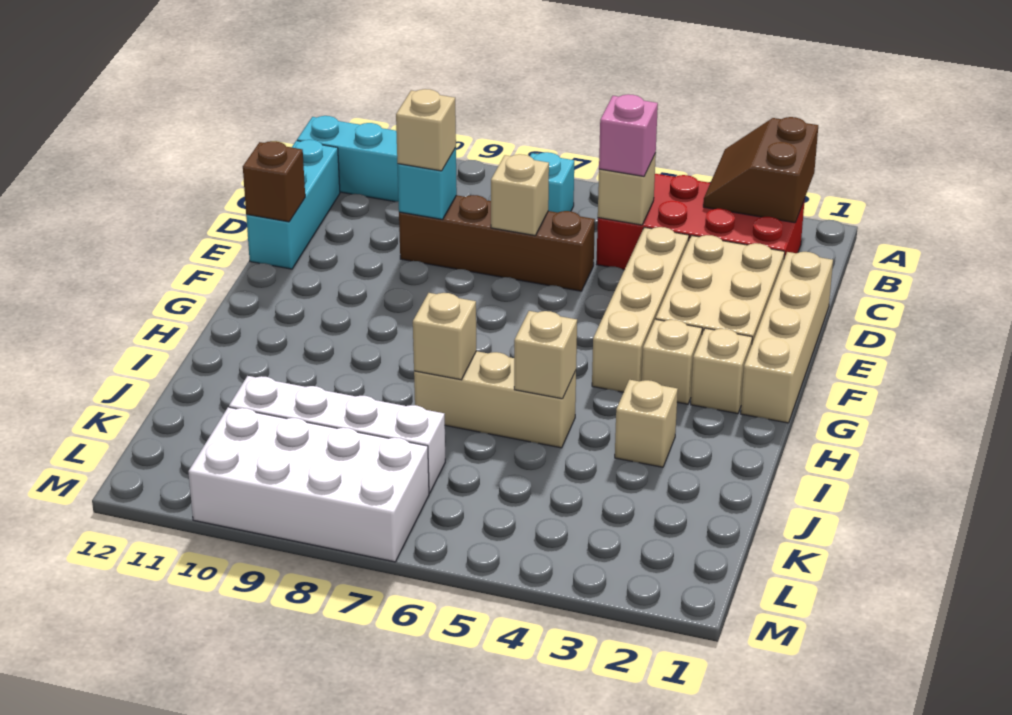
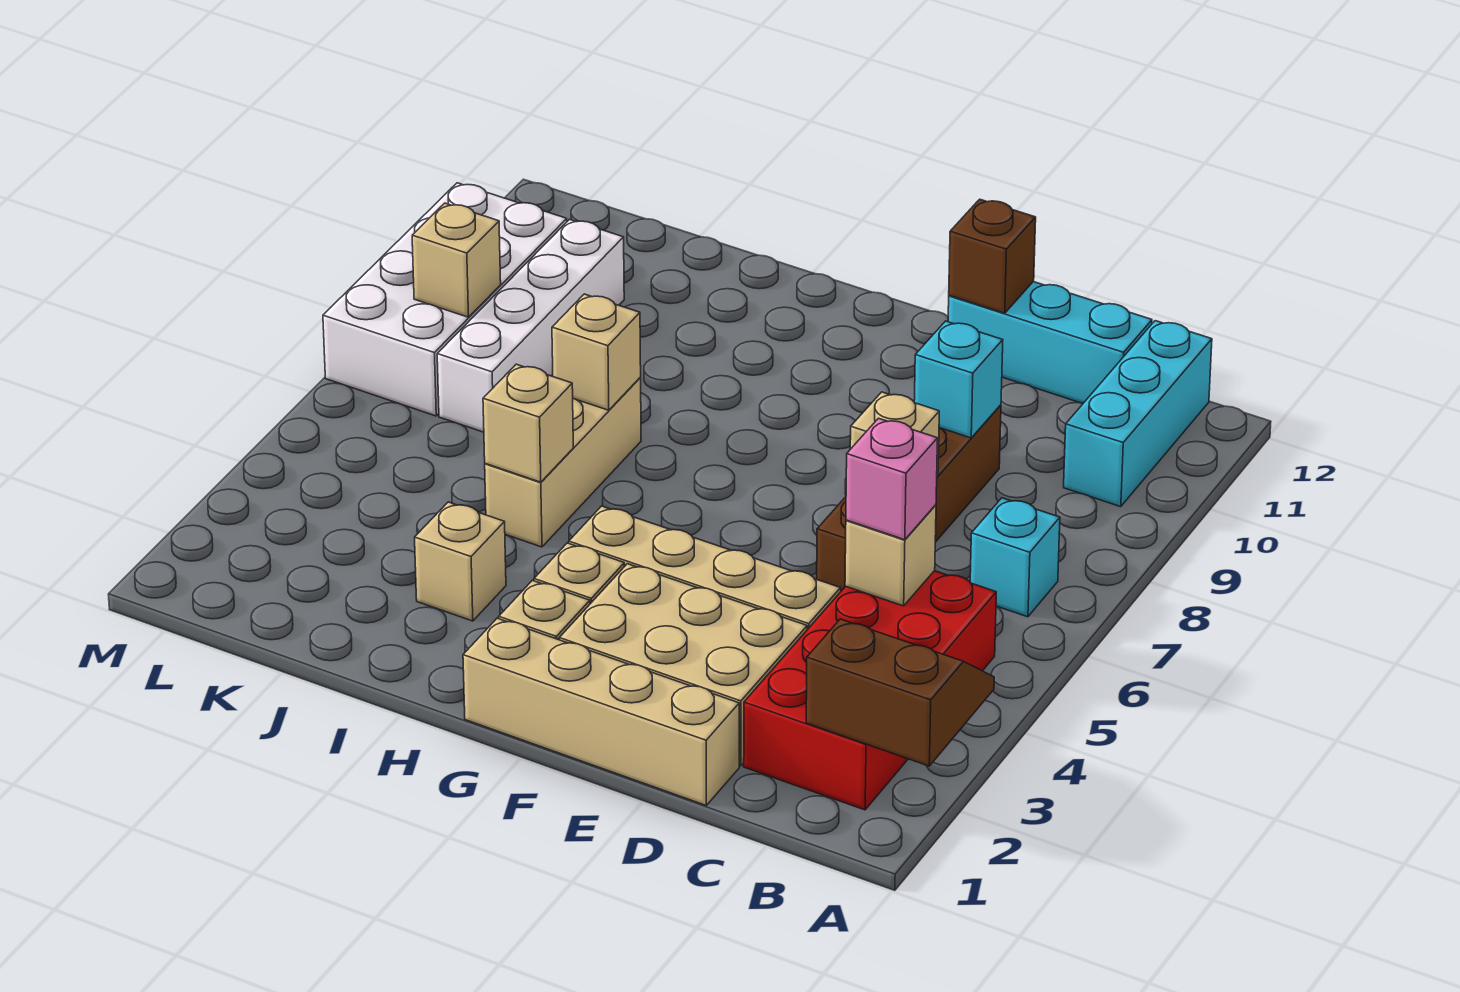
tan brick D9 level 3 -> tan brick L8 level 2

